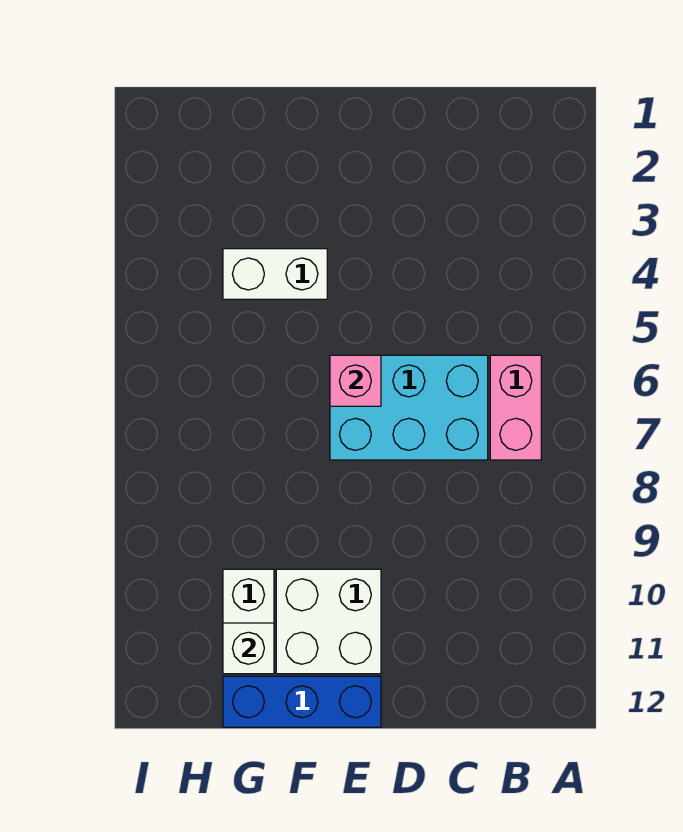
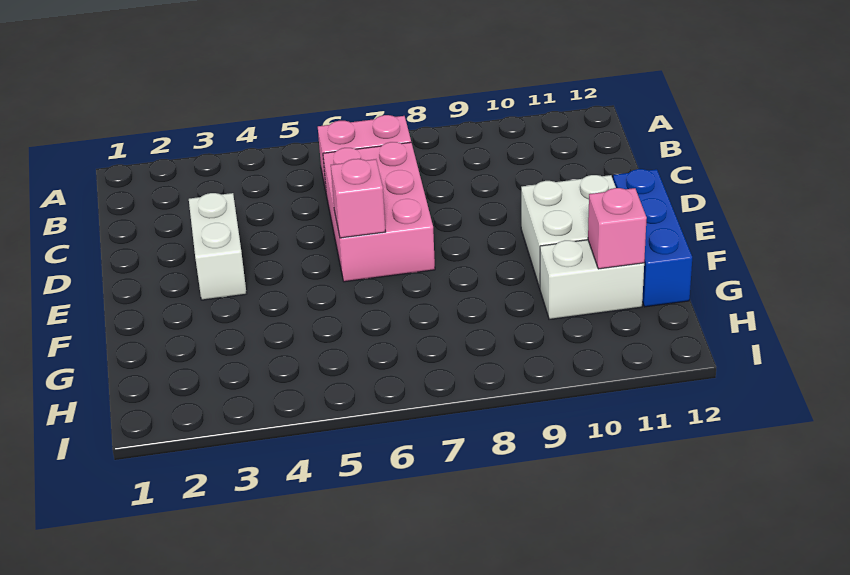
cyan brick C6:E7 level 1 -> pink brick C6:E7 level 1
white brick F4:G4 level 1 -> white brick D3:E3 level 1
white brick G11 level 2 -> pink brick G11 level 2

